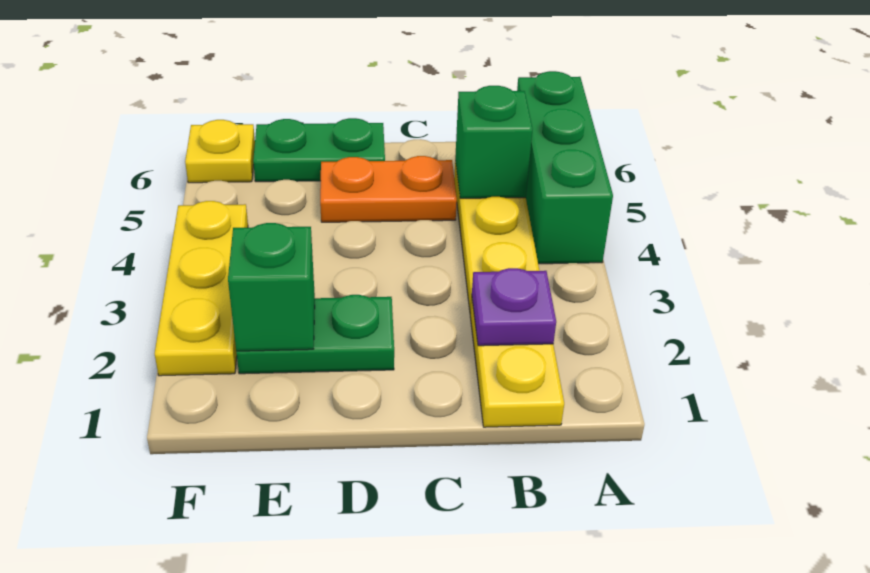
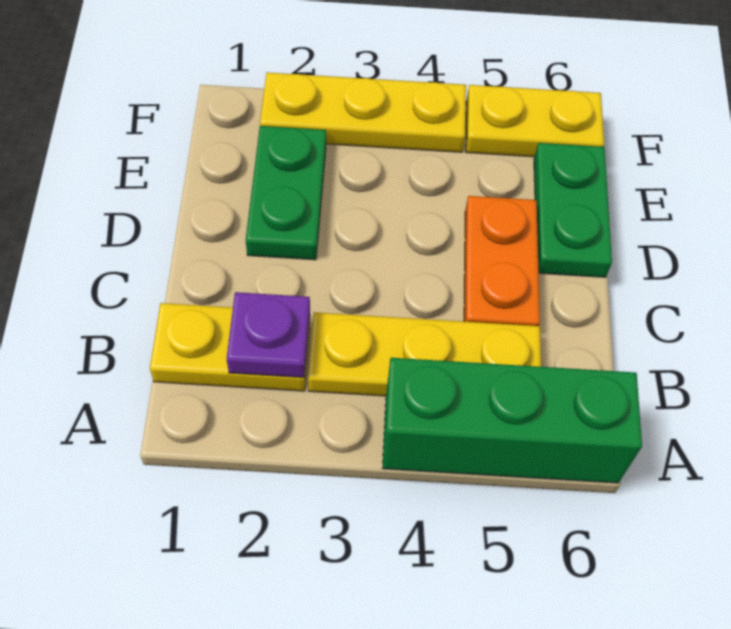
green brick B5 level 2 -> none
green brick E2 level 2 -> none
yellow plate F6 level 1 -> yellow plate F5:F6 level 1

